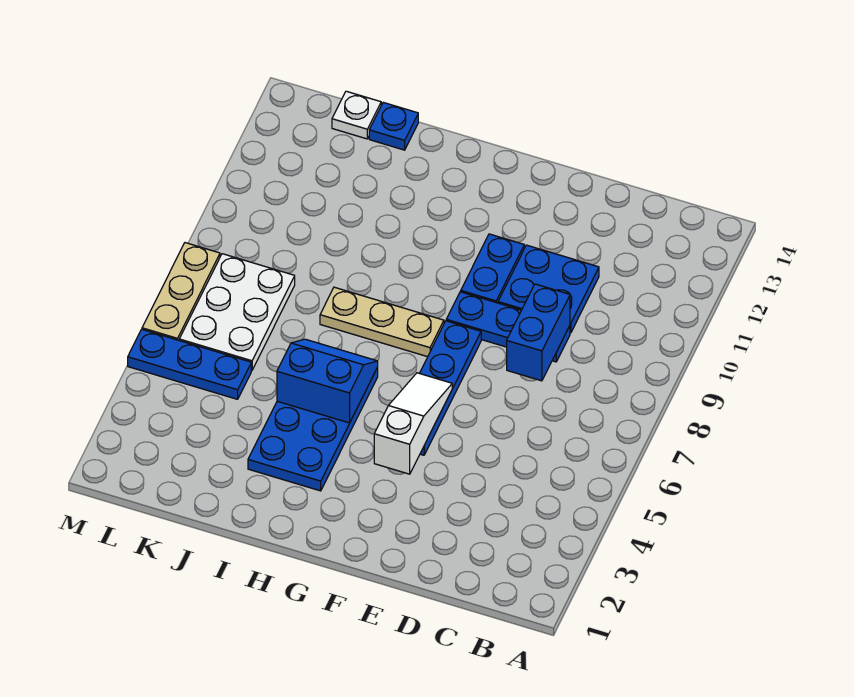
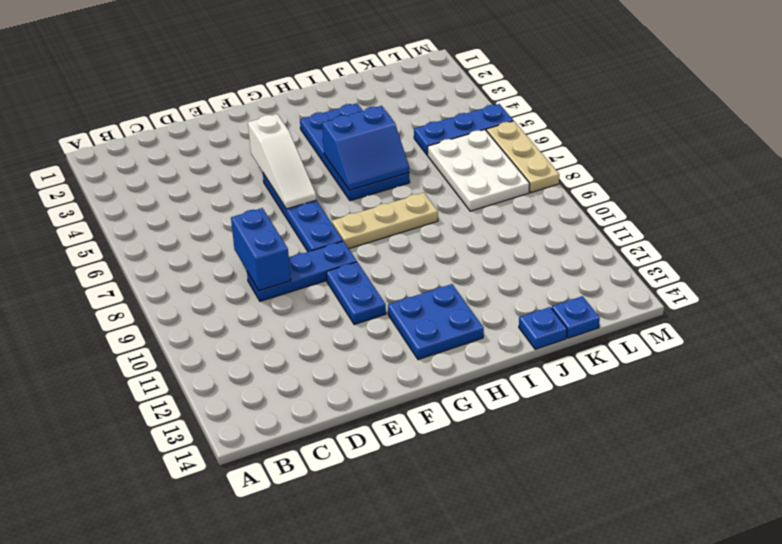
blue plate D10:E11 level 1 -> blue plate G12:H13 level 1
white plate K14 level 1 -> blue plate K14 level 1

